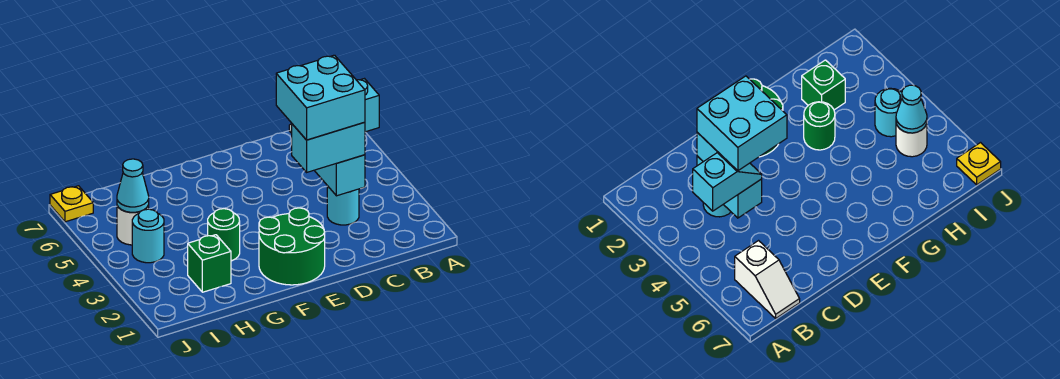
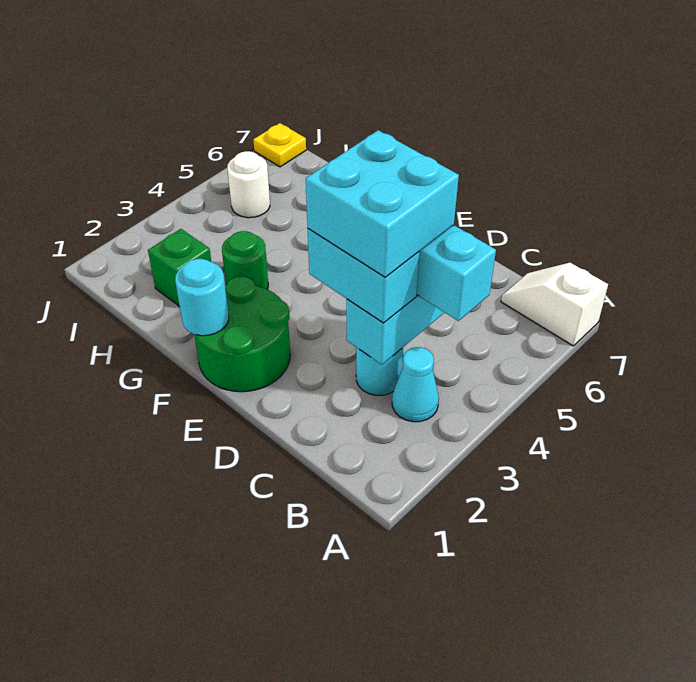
white slope B6:B7 level 1 top 6 -> white slope A7:B7 level 1 top A
cyan round brick I4 level 1 -> cyan round brick F1 level 2
cyan cone I5 level 2 -> cyan cone B3 level 1

